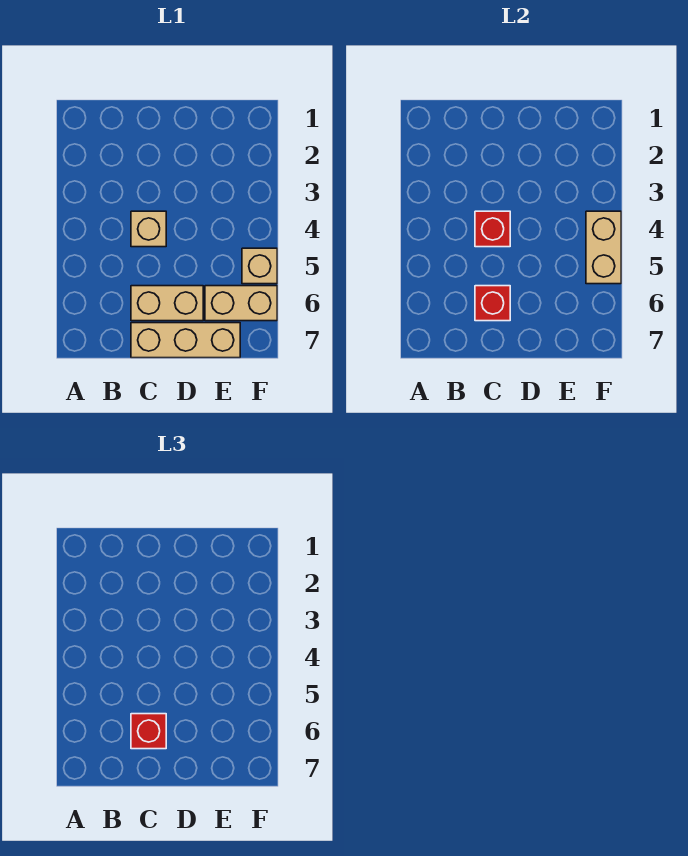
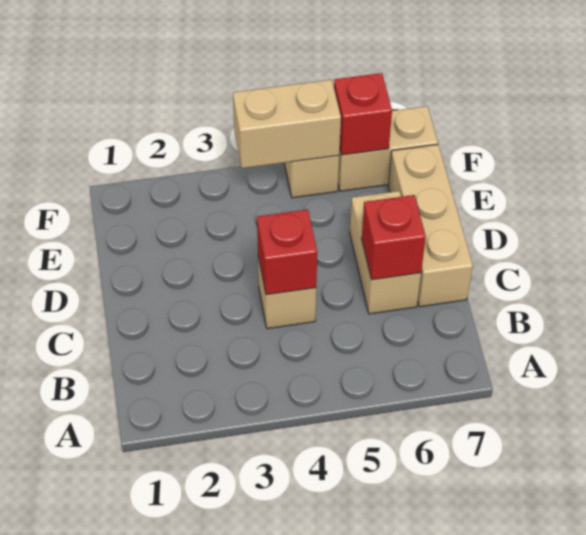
red brick C6 level 3 -> red brick F6 level 2
tan brick E6:F6 level 1 -> tan brick F6:F7 level 1

